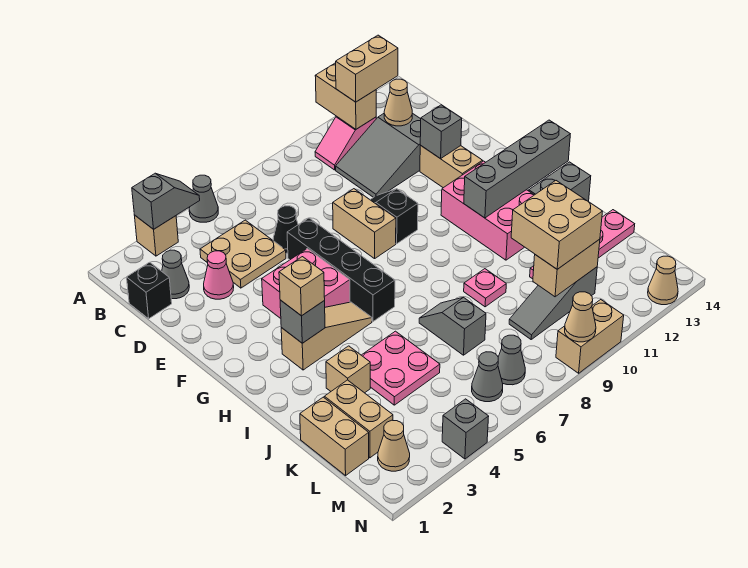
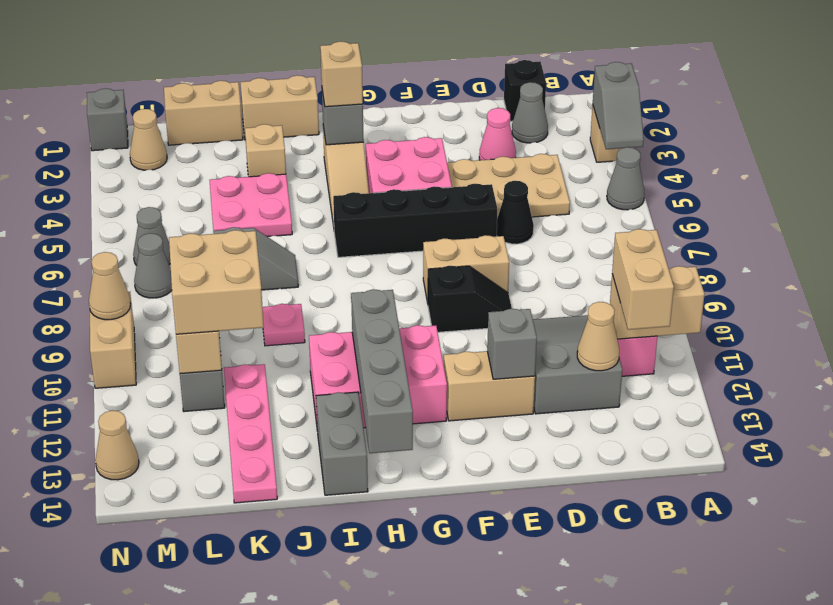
tan plate C4:D5 level 1 -> tan plate C4:E5 level 1
tan brick K2:L2 level 1 -> tan brick I1:J1 level 1
grey brick N4 level 1 -> grey brick N1 level 1

